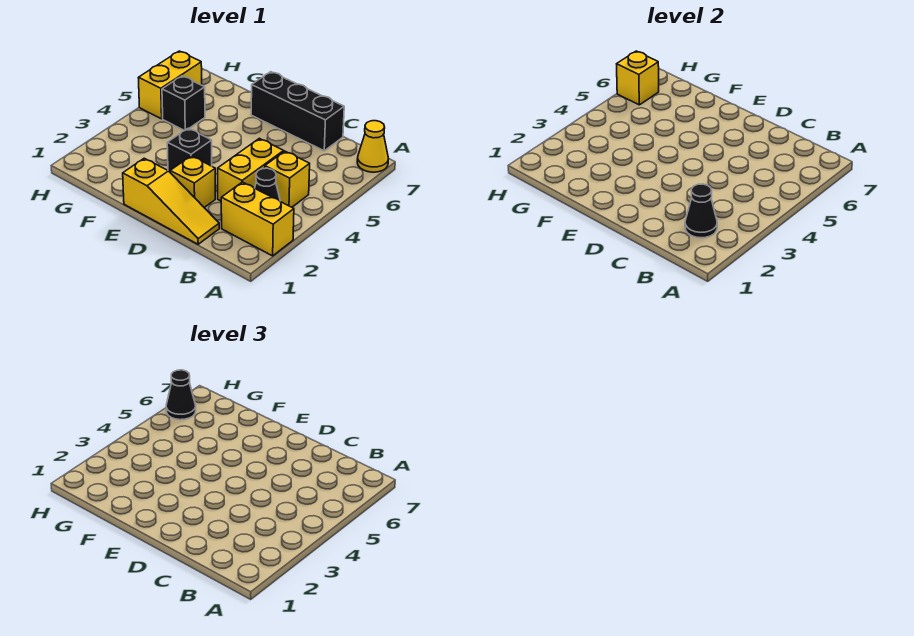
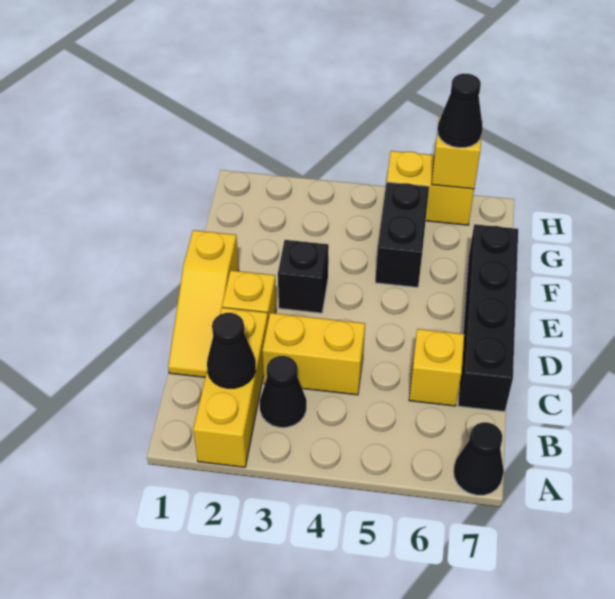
yellow brick A2:B2 level 1 -> yellow brick A2:C2 level 1
yellow cone A7 level 1 -> black cone A7 level 1
yellow brick B4 level 1 -> yellow brick C6 level 1
black brick C7:E7 level 1 -> black brick C7:F7 level 1
black brick G5 level 1 -> black brick F5:G5 level 1

